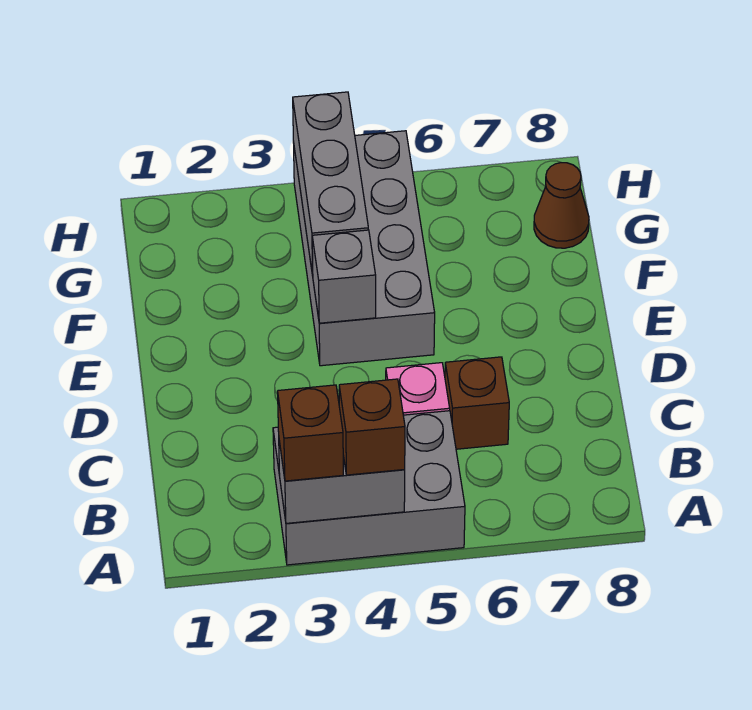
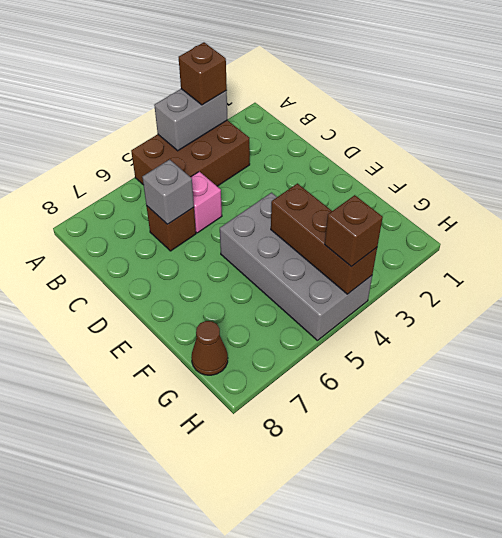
grey brick A3:B5 level 1 -> brown brick A3:B5 level 1
brown brick A4 level 3 -> brown brick H4 level 3
grey brick E4 level 2 -> grey brick C6 level 2
grey brick F4:H4 level 2 -> brown brick F4:H4 level 2

